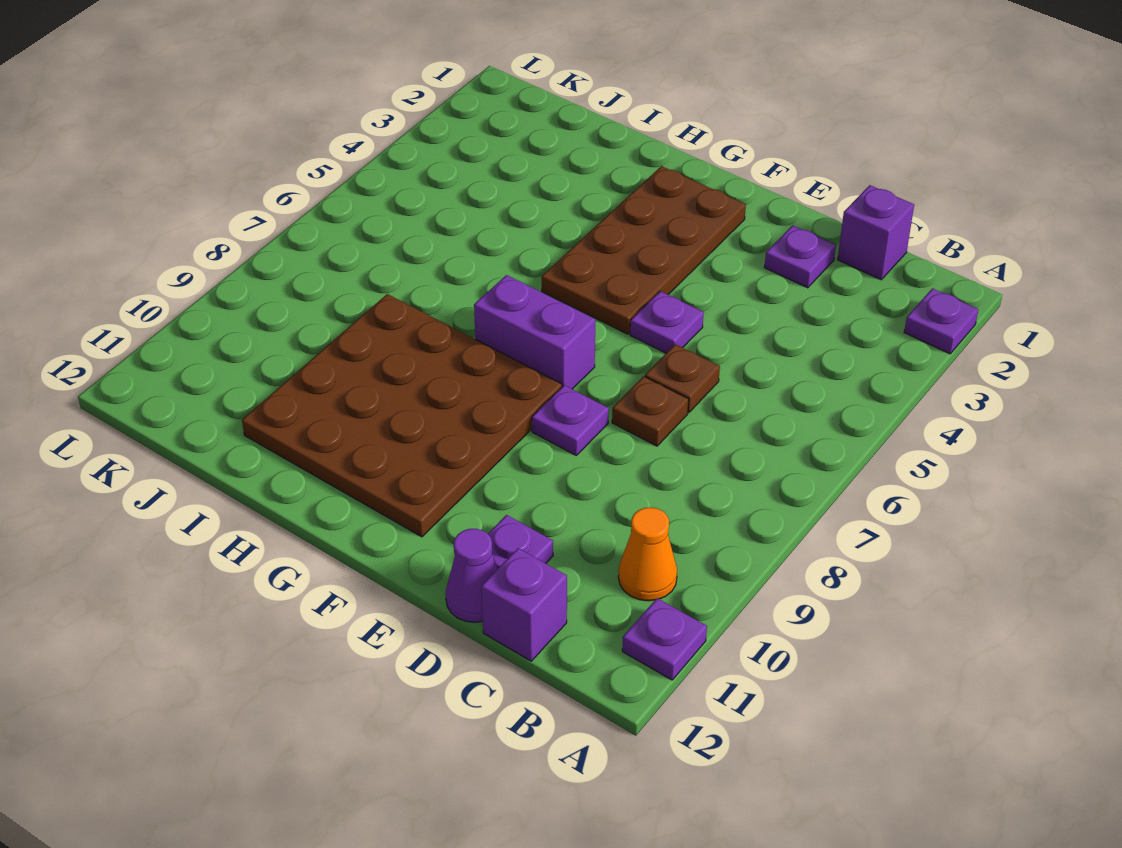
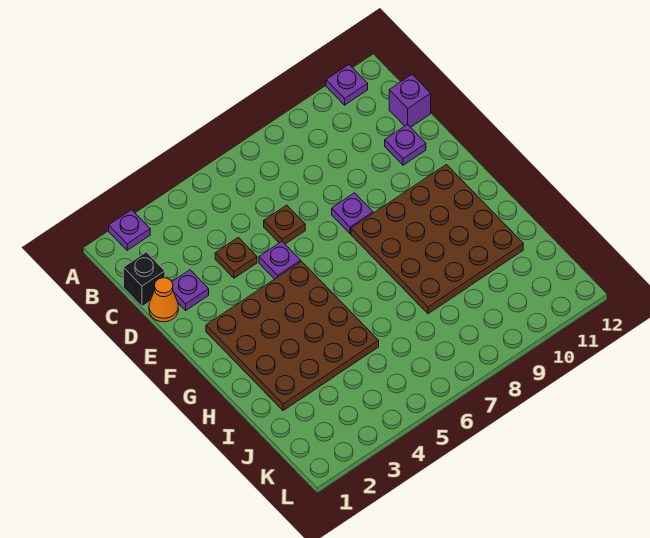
orange cone B10 level 1 -> orange cone D1 level 1
purple brick C1 level 1 -> black brick C1 level 1
brown plate D7 level 1 -> brown plate D4 level 1
purple cone D12 level 1 -> none
brown plate F2:G5 level 1 -> brown plate F2:I5 level 1
purple brick F7:G7 level 1 -> none

